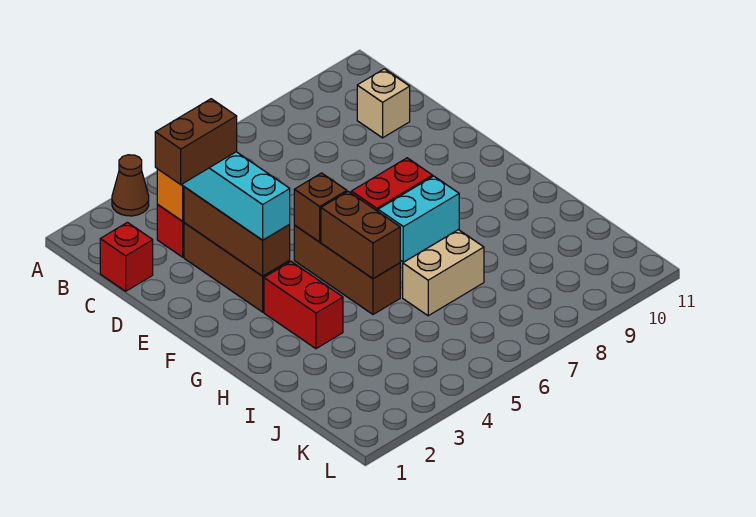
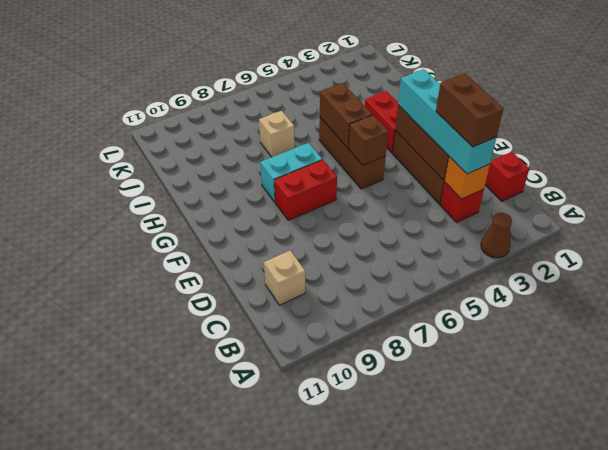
brown brick D2:D3 level 4 -> brown brick C3:D3 level 4
tan brick I6:I7 level 1 -> tan brick I7 level 1

